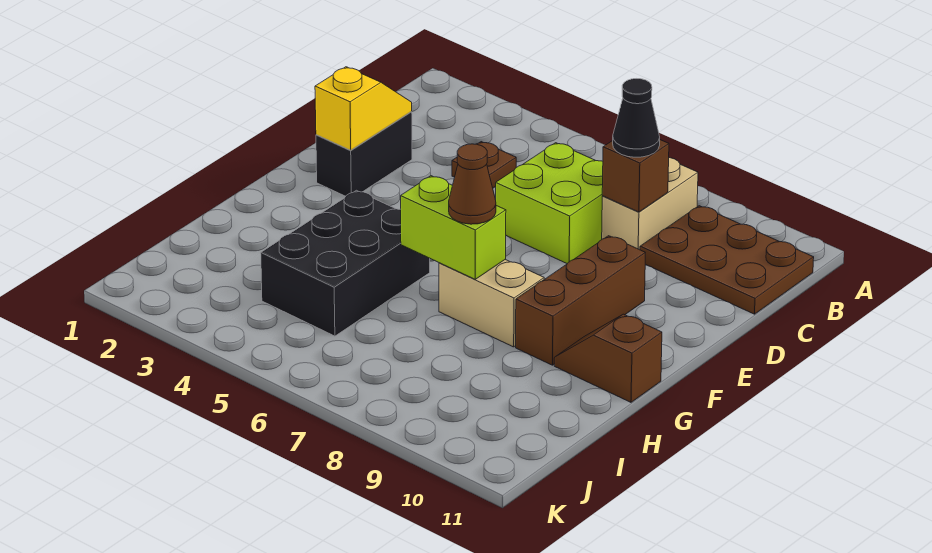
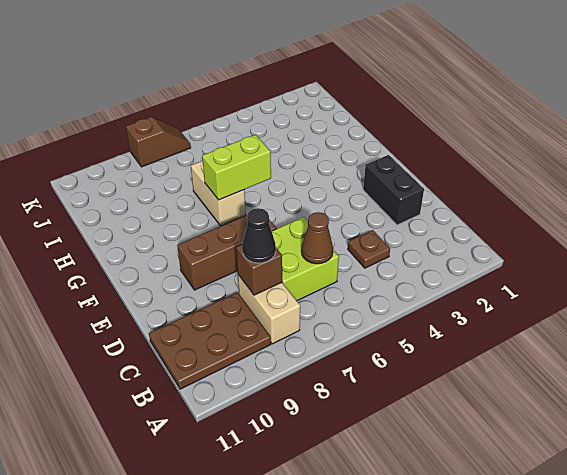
yellow slope D2:E2 level 2 top E -> none
brown brick E9:G9 level 1 -> brown brick E7:E9 level 1
black brick G4:I5 level 1 -> none
tan brick G7:G8 level 1 -> tan brick G7:H7 level 1
brown cone G7 level 3 -> brown cone C6 level 2
brown slope G10:G11 level 1 top 11 -> brown slope K7:K8 level 1 top 8

